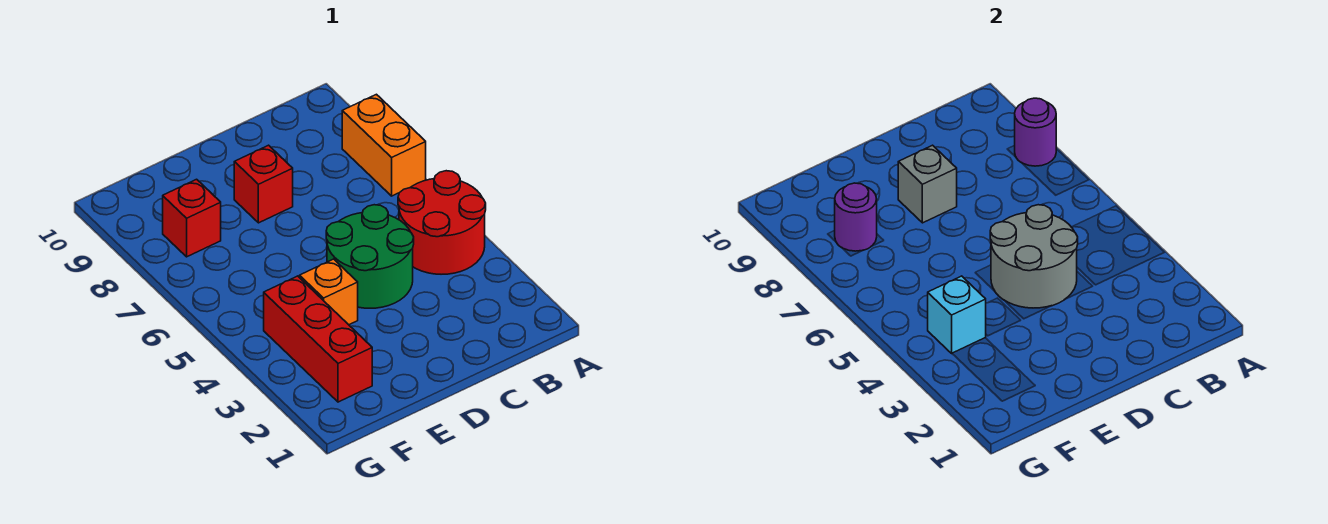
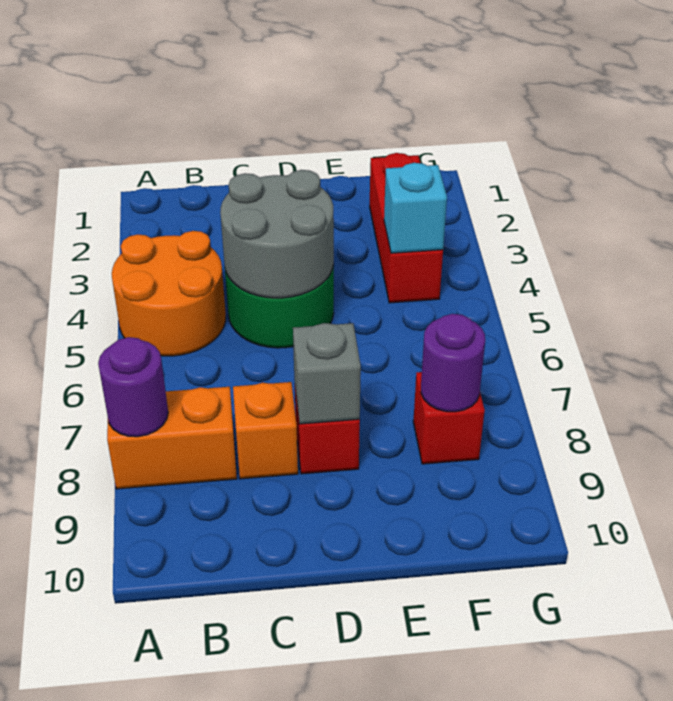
red round brick A4:B5 level 1 -> orange round brick A4:B5 level 1
orange brick A7:A8 level 1 -> orange brick A8:B8 level 1
orange brick E4 level 1 -> orange brick C8 level 1

